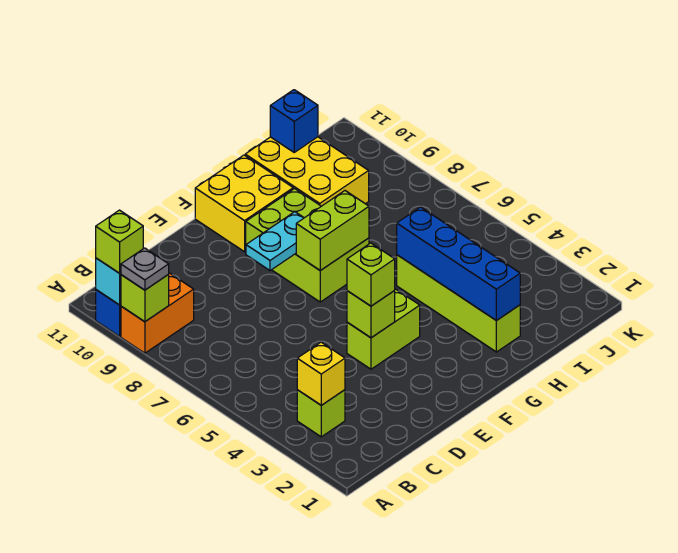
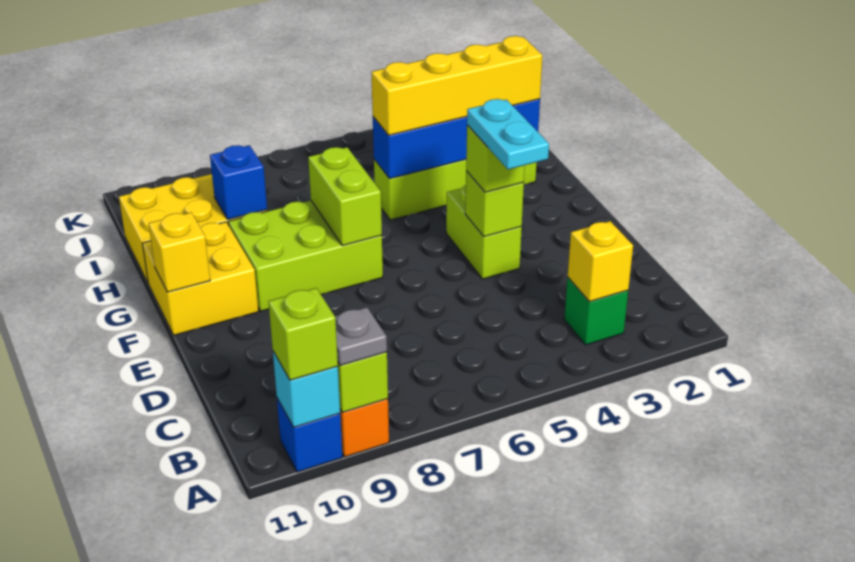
lime brick B3 level 1 -> green brick B3 level 1
cyan plate E8:F8 level 2 -> cyan plate D4:E4 level 4
none -> yellow brick F11 level 2
none -> yellow brick H2:H5 level 3
blue brick I11 level 2 -> blue brick H9 level 2

